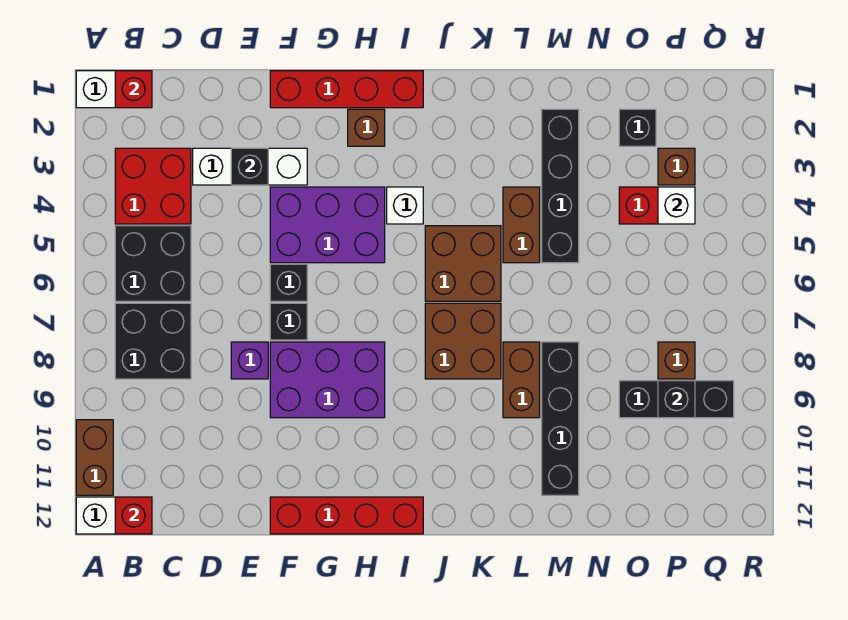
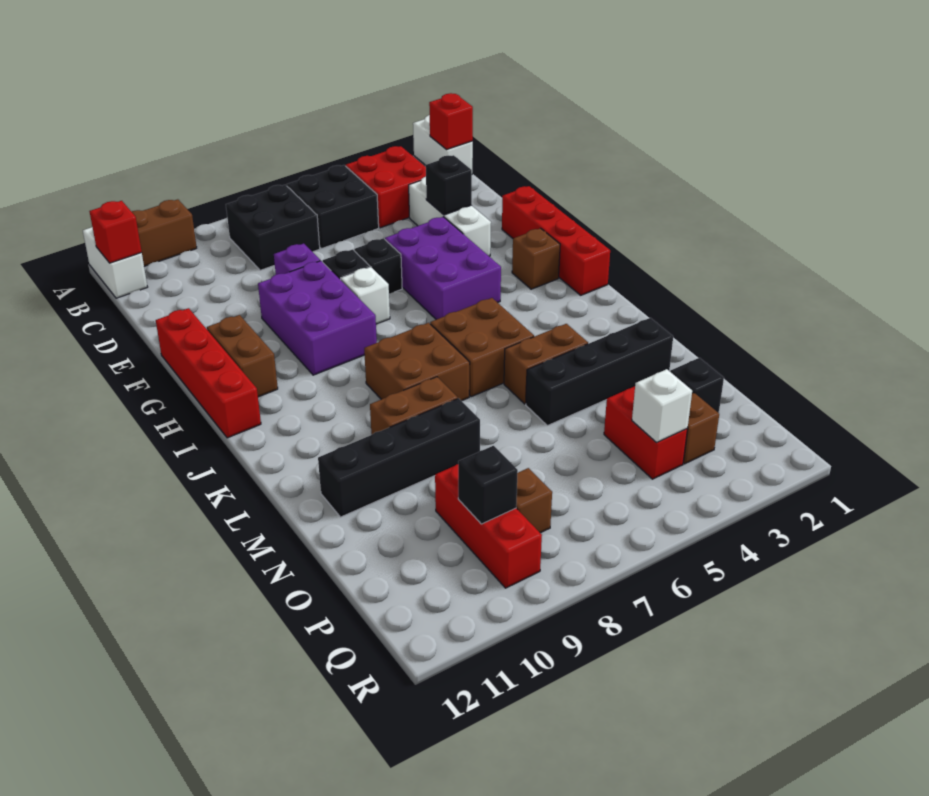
none -> brown brick G11:H11 level 1
white brick I4 level 1 -> white brick G7 level 1
black brick O9:Q9 level 1 -> red brick O9:Q9 level 1

